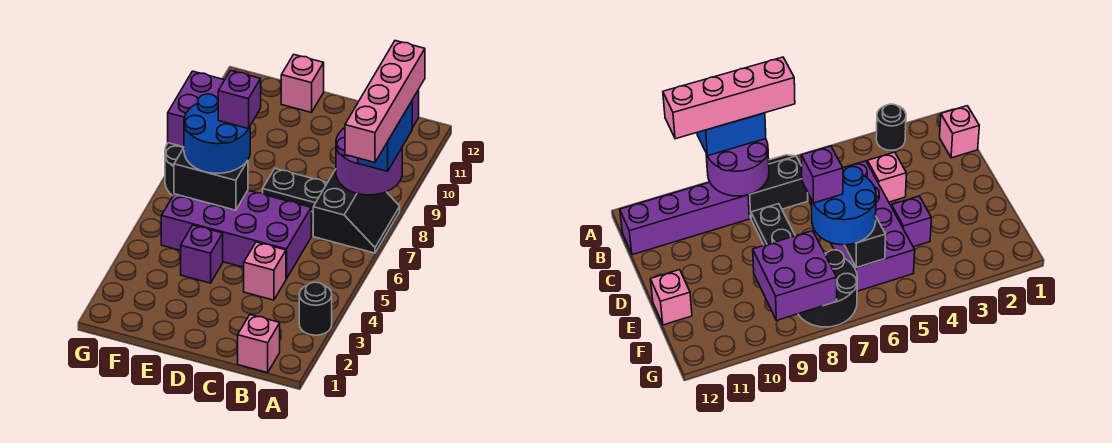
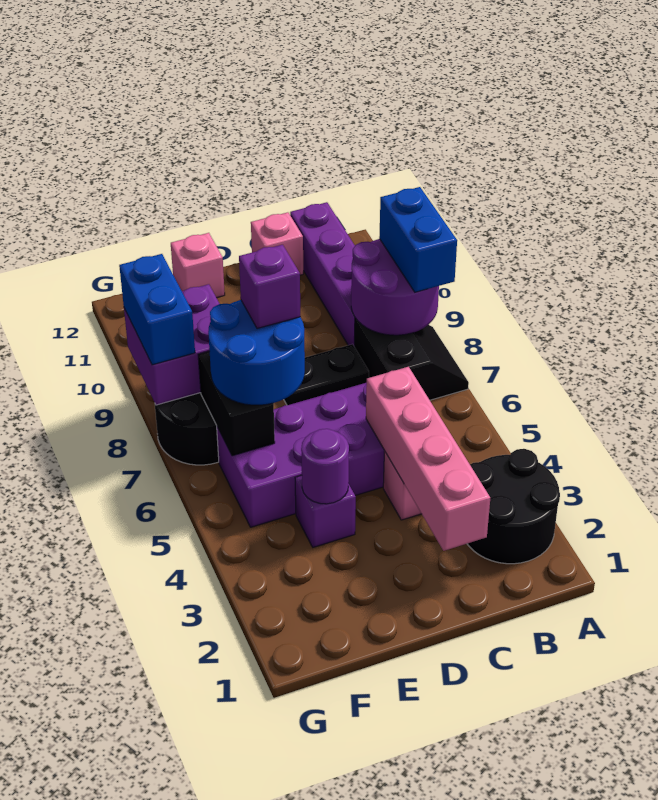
black round brick A3 level 1 -> black round brick A2:B3 level 1
pink brick A7:A10 level 4 -> pink brick C2:C5 level 2
pink brick B1 level 1 -> pink brick C12 level 1
none -> purple round brick E4 level 2
black brick E6:F6 level 2 -> black brick F6:F7 level 2
none -> blue brick G8:G9 level 3

